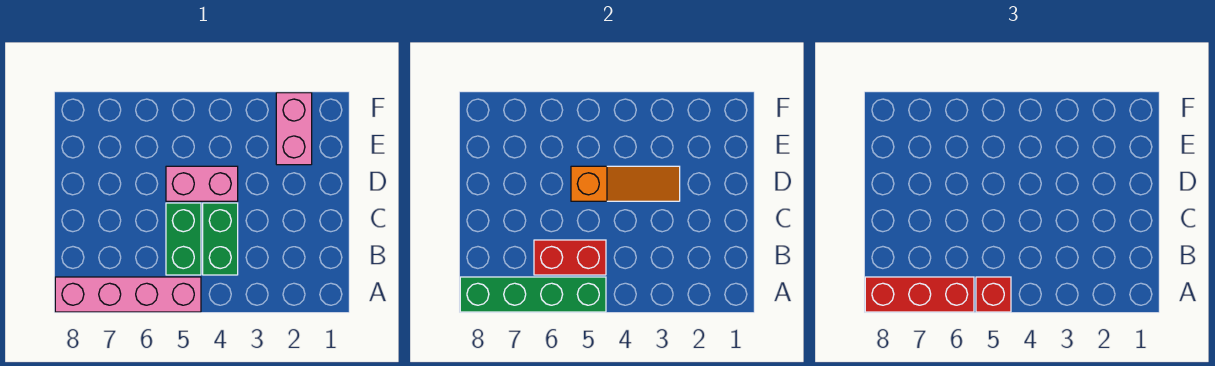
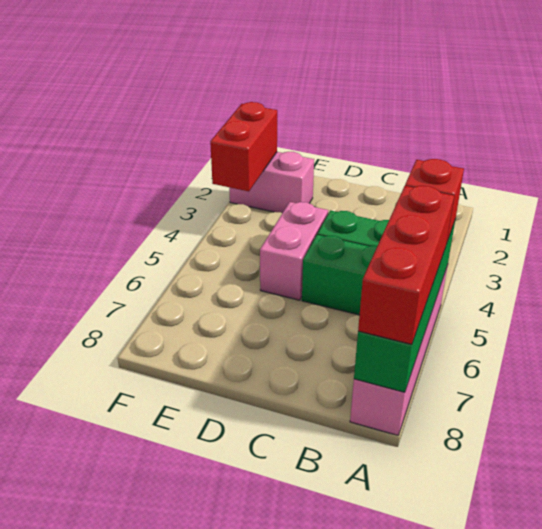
red brick B5:B6 level 2 -> red brick F2:F3 level 2
orange slope D3:D5 level 2 top 5 -> none

